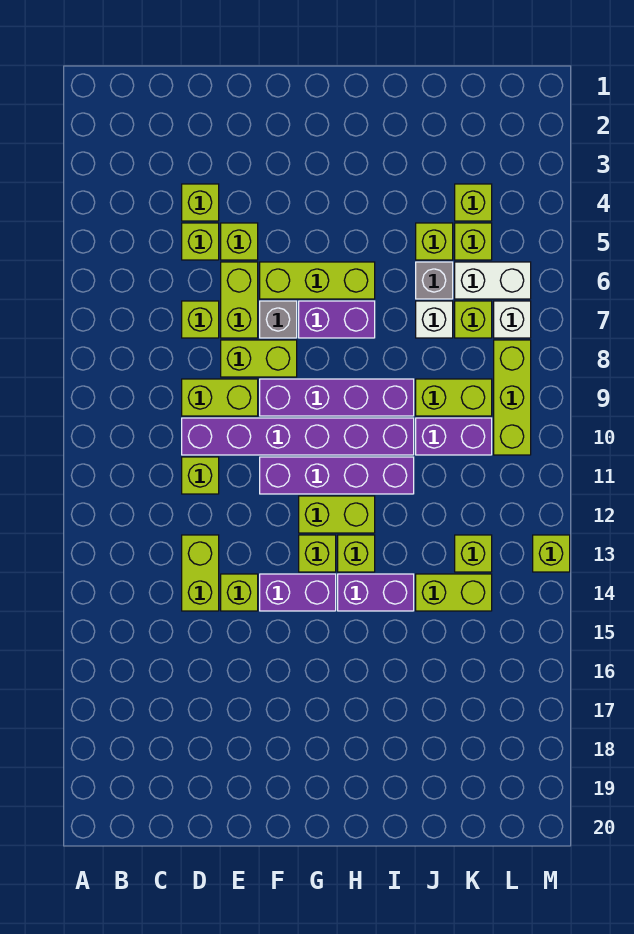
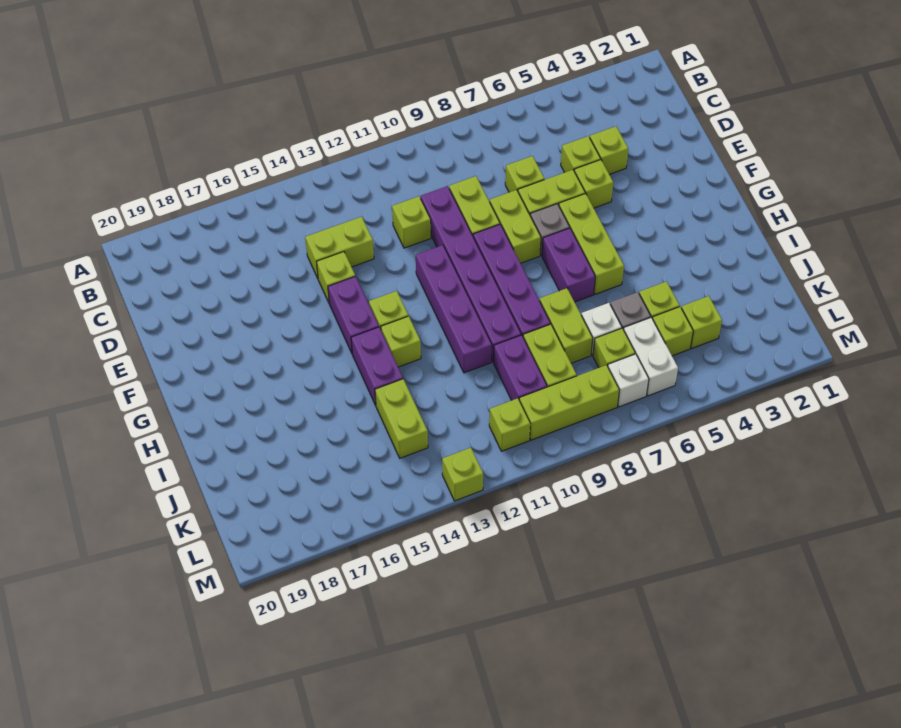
lime brick G12:H12 level 1 -> lime brick I8:J8 level 1
lime brick K13 level 1 -> lime brick L11 level 1

